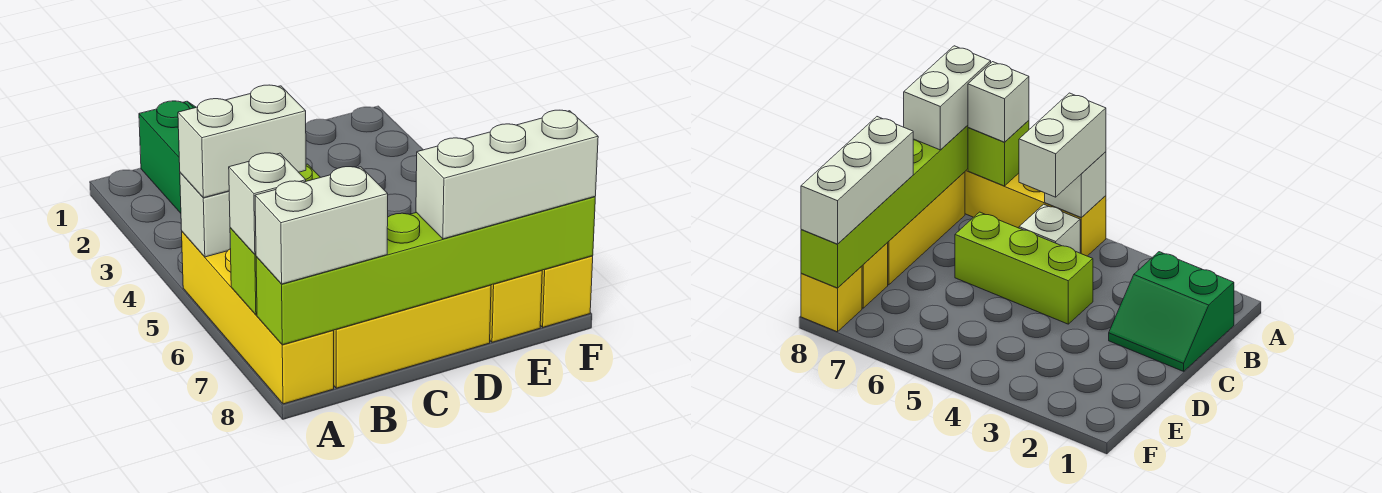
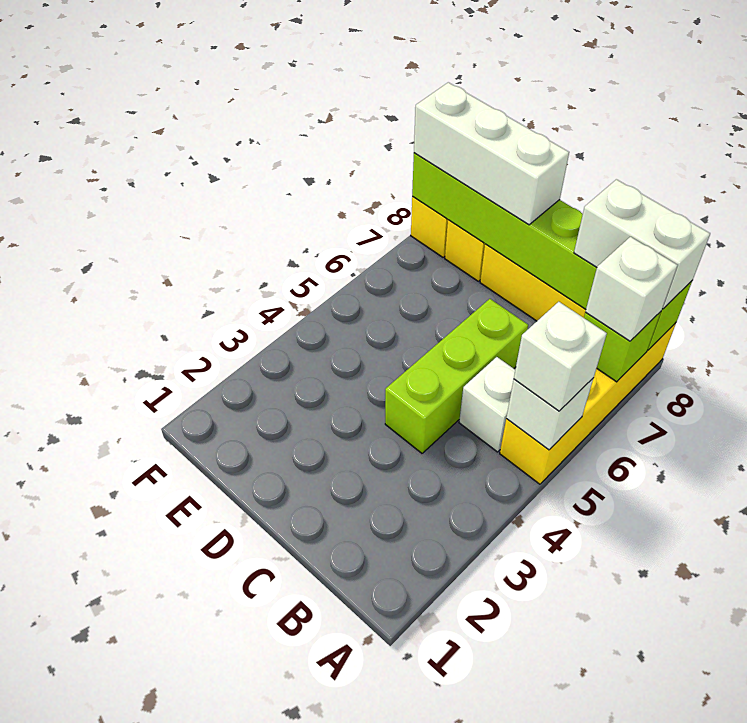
white brick A5:B5 level 3 -> white brick A5 level 3
green slope B1:C2 level 1 top B -> none

